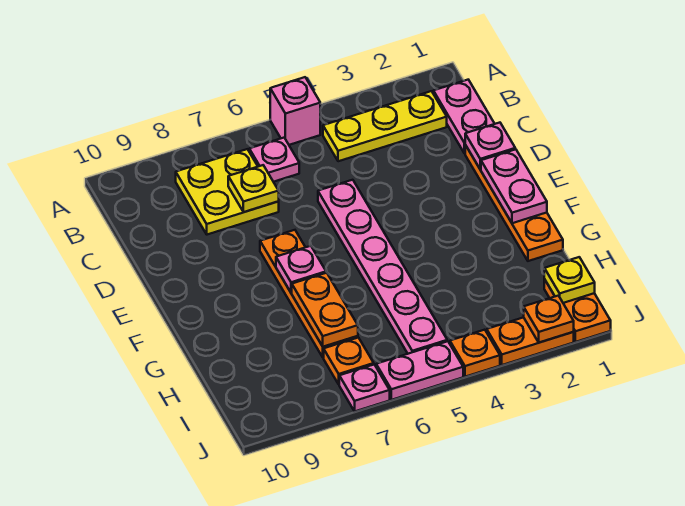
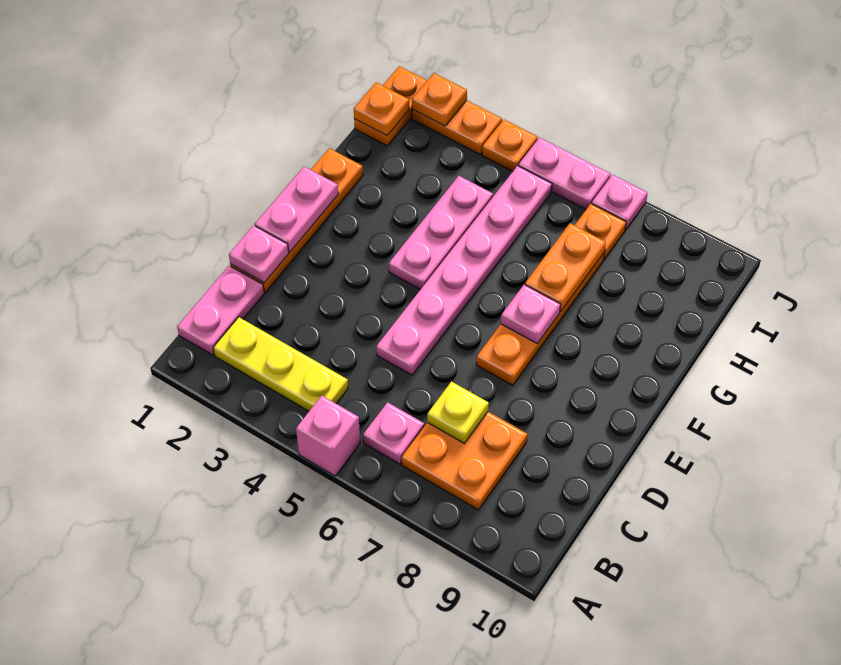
yellow plate B7:C8 level 1 -> orange plate B7:C8 level 1
none -> pink plate F4:H4 level 1
yellow plate I1 level 2 -> orange plate I1 level 2

